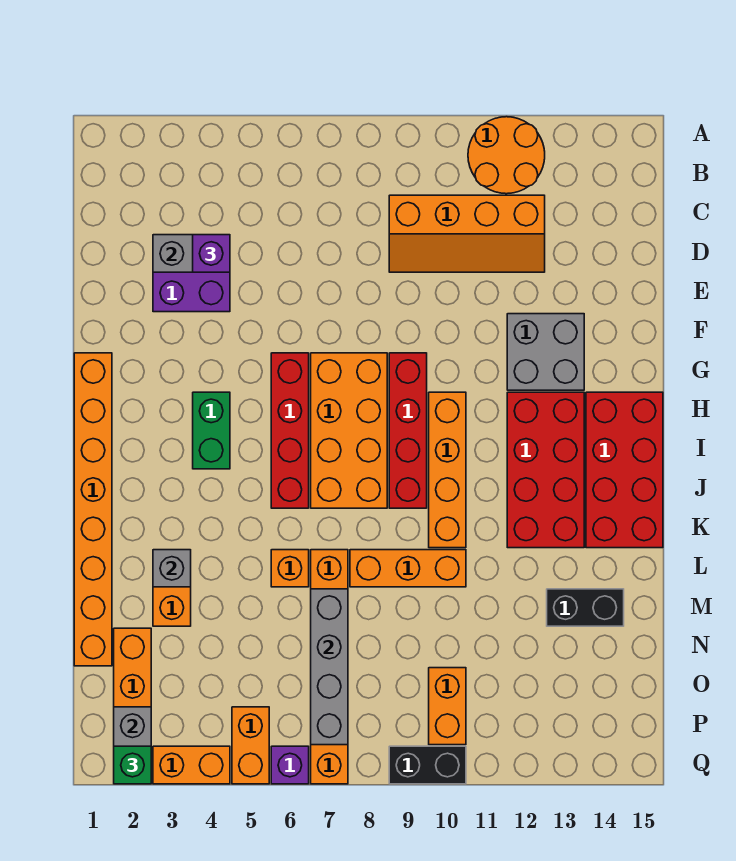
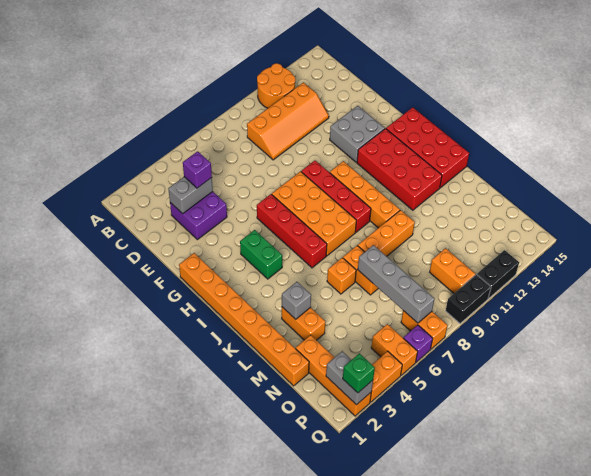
black brick M13:M14 level 1 -> black brick Q11:Q12 level 1

